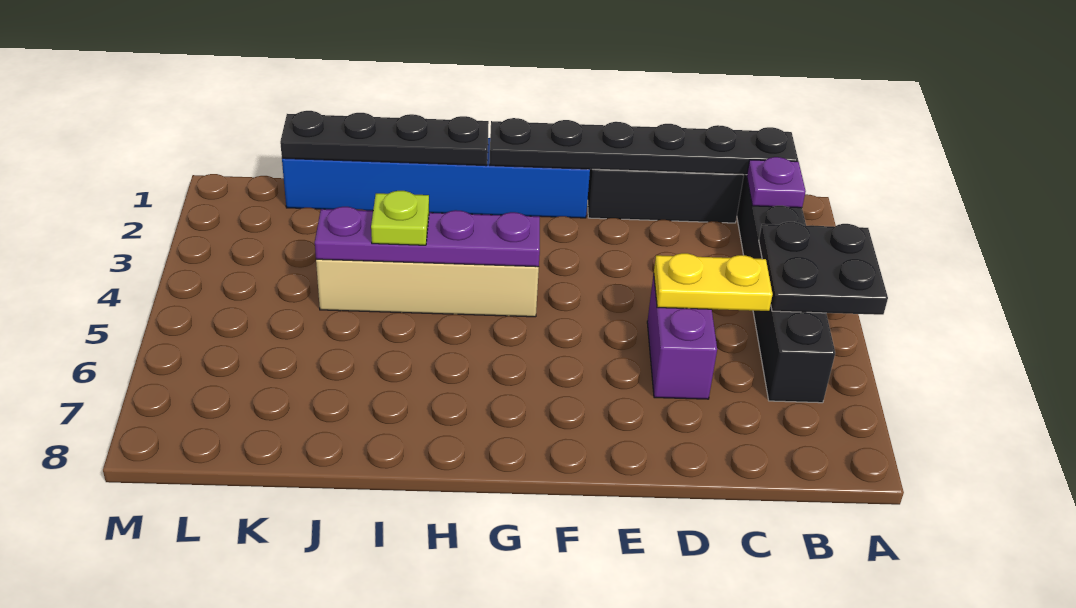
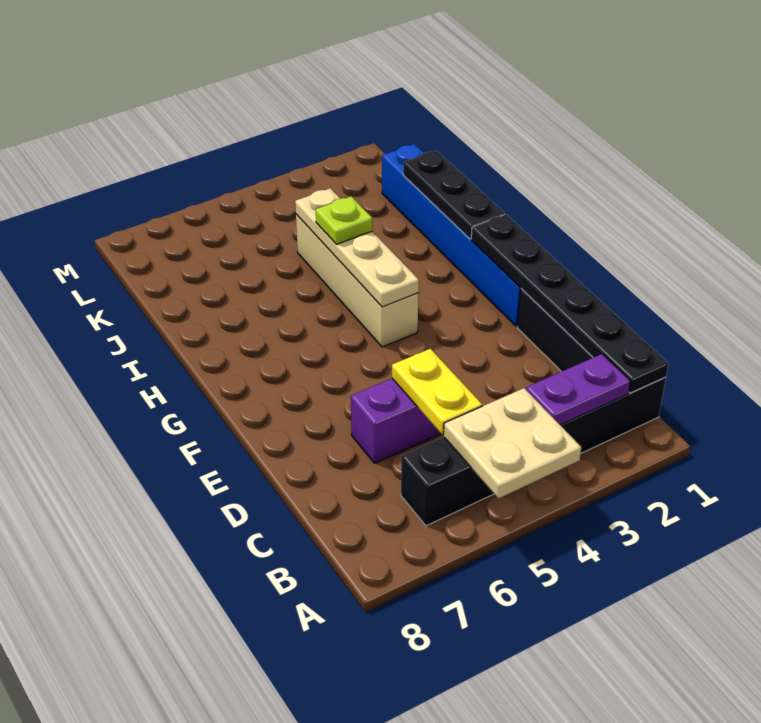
black plate A4:B5 level 2 -> tan plate A4:B5 level 2
purple plate B2 level 2 -> purple plate B2:B3 level 2
purple plate G4:J4 level 2 -> tan plate G4:J4 level 2
black plate H1:K1 level 2 -> black plate H1:J1 level 2

